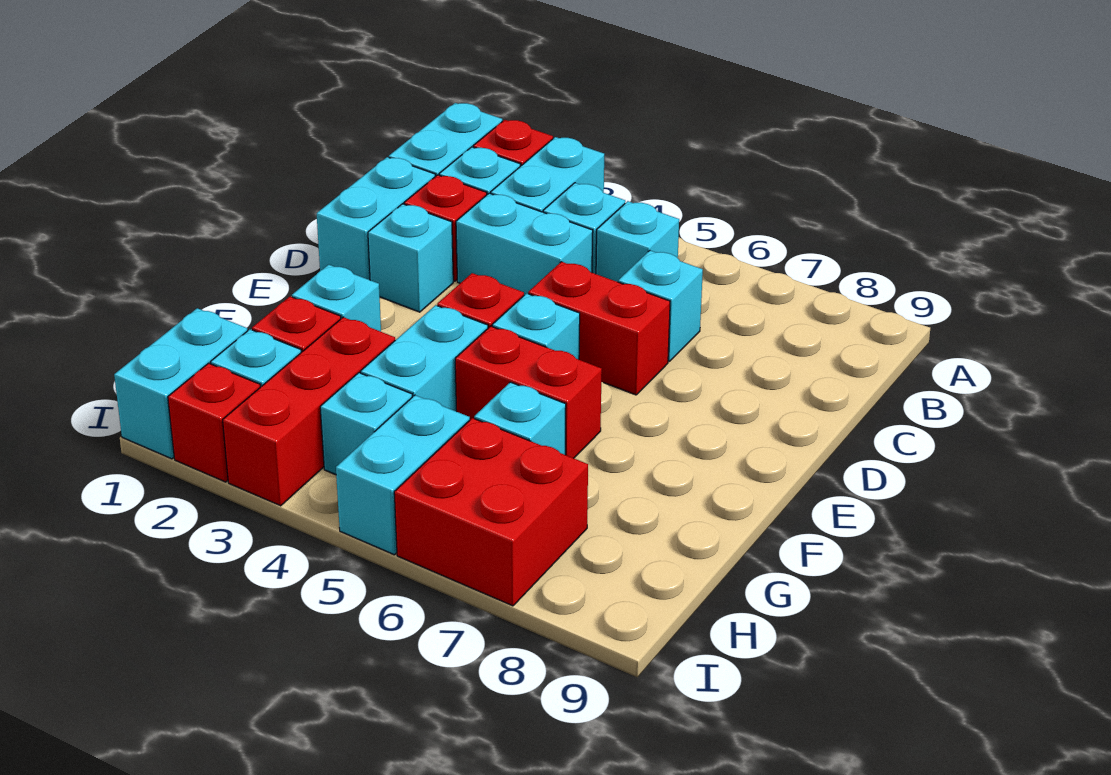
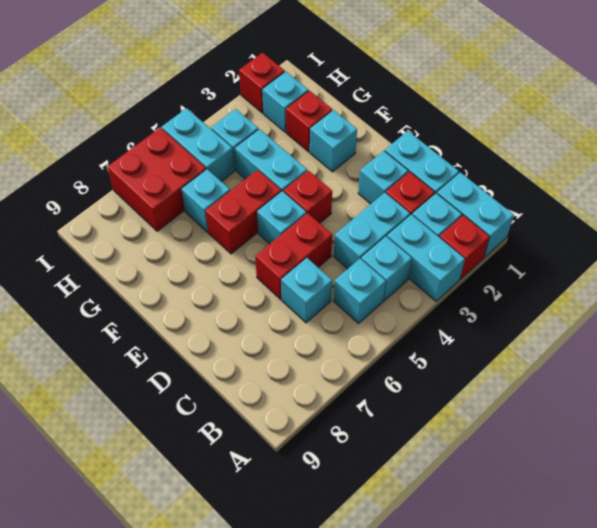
red brick G3:I3 level 1 -> none
cyan brick H1:I1 level 1 -> none

